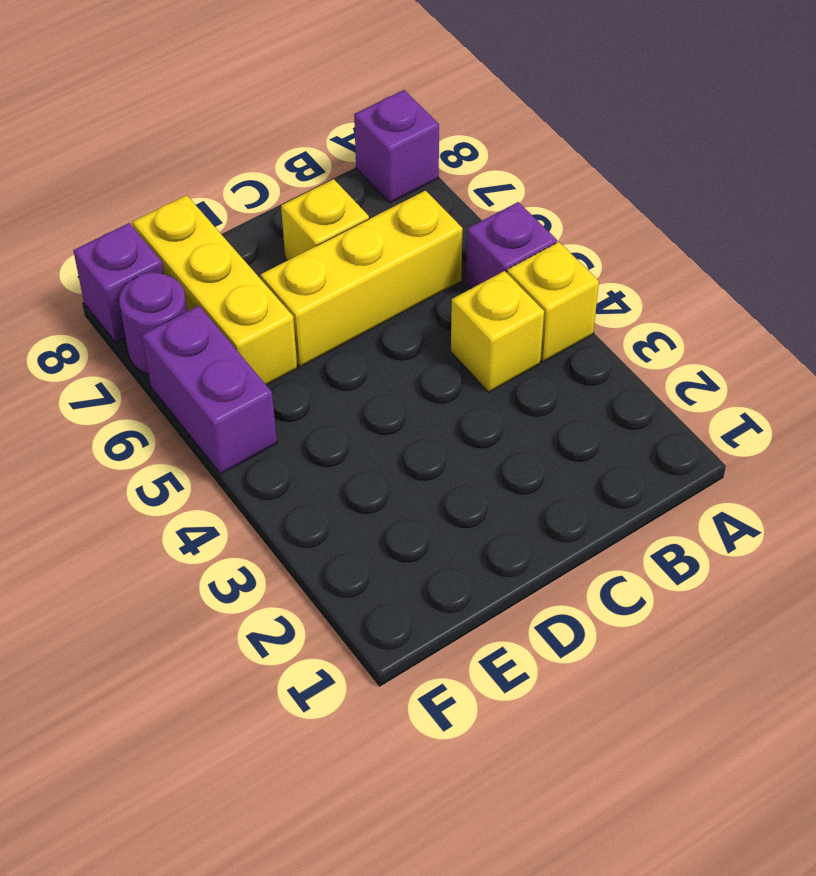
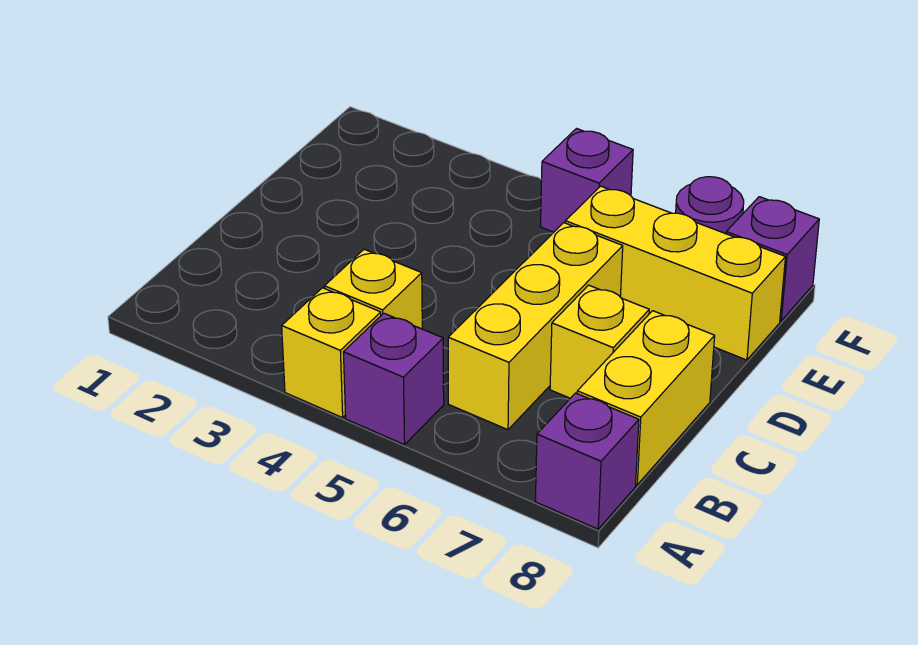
none -> yellow brick B8:C8 level 1
purple brick F5:F6 level 1 -> purple brick F5 level 1

